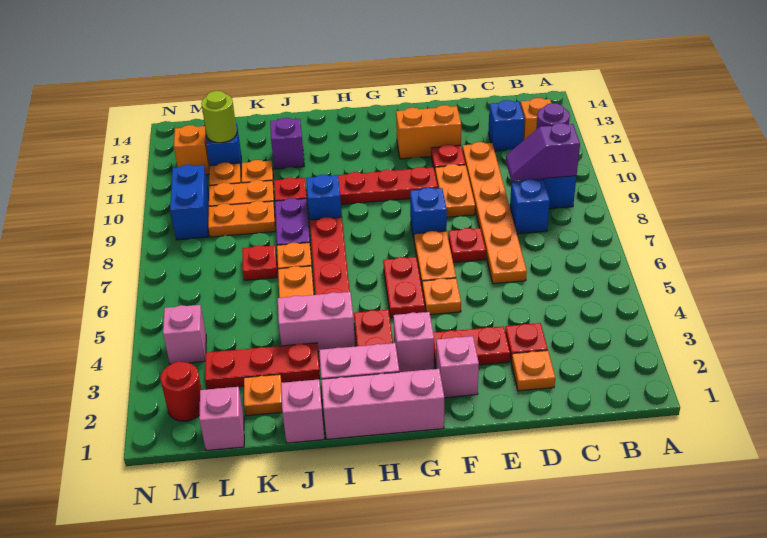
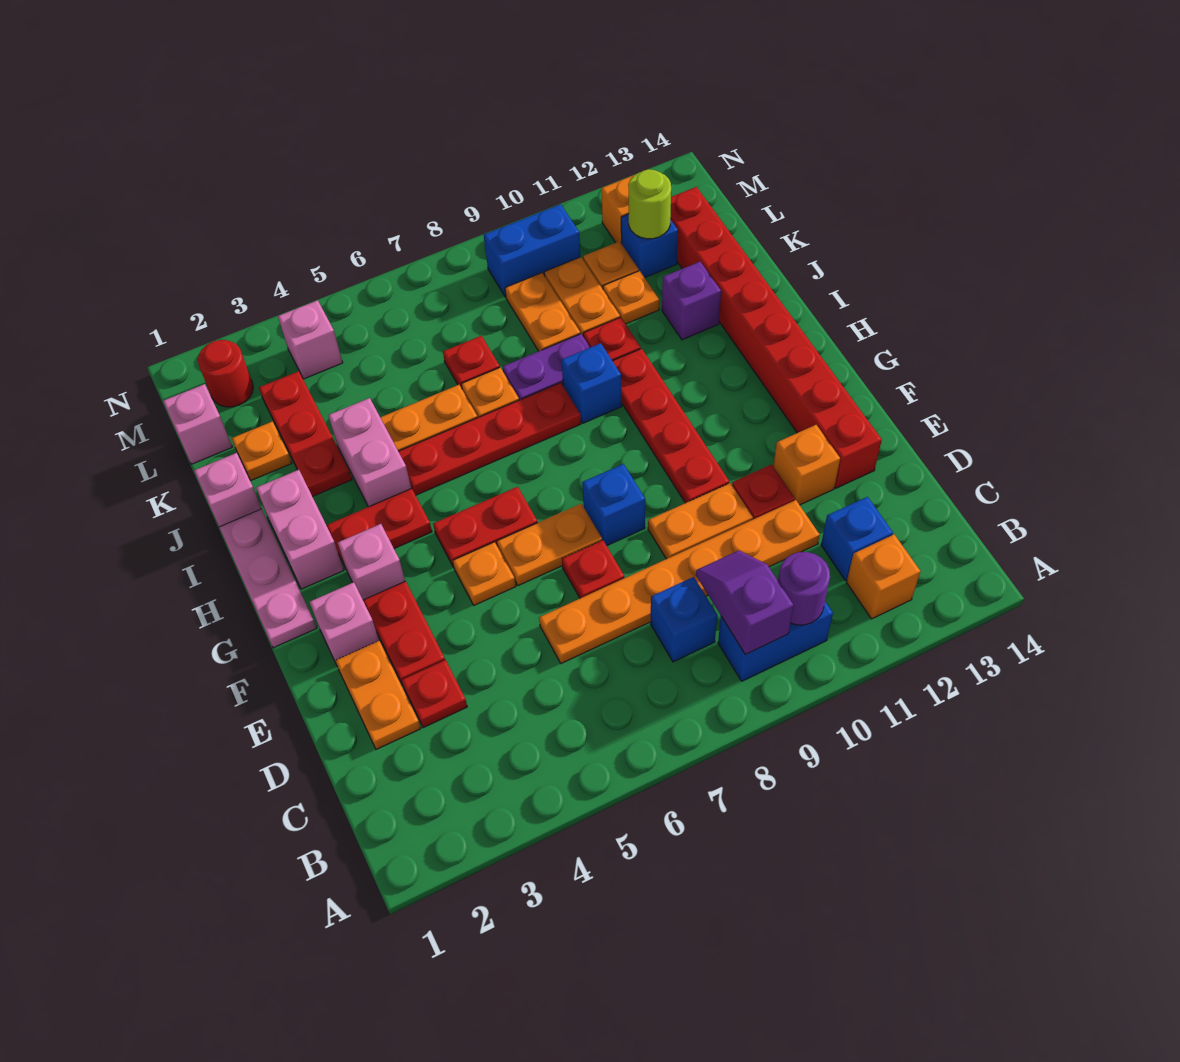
orange plate D2 level 1 -> orange plate D2:E2 level 1
orange brick E12:F12 level 1 -> orange brick E12 level 1
none -> red brick E13:L13 level 1
pink brick G1:I1 level 1 -> pink plate G1:I1 level 1

